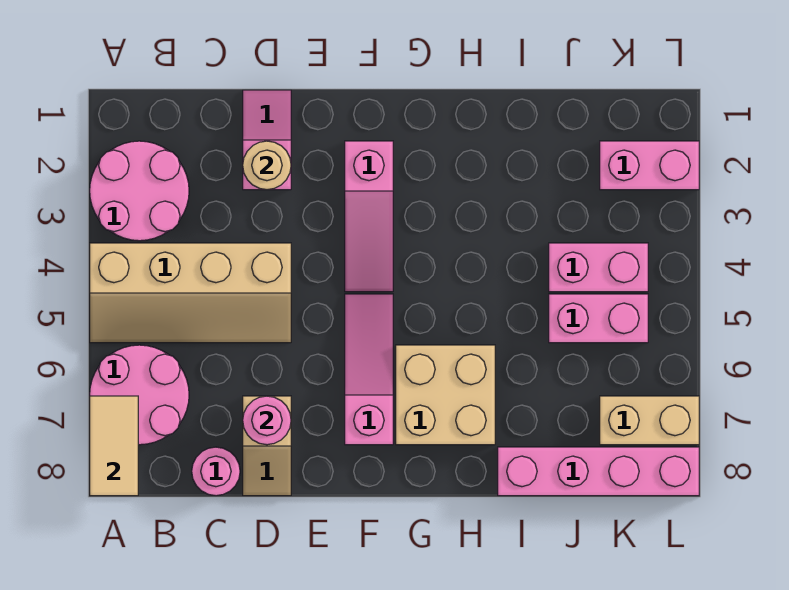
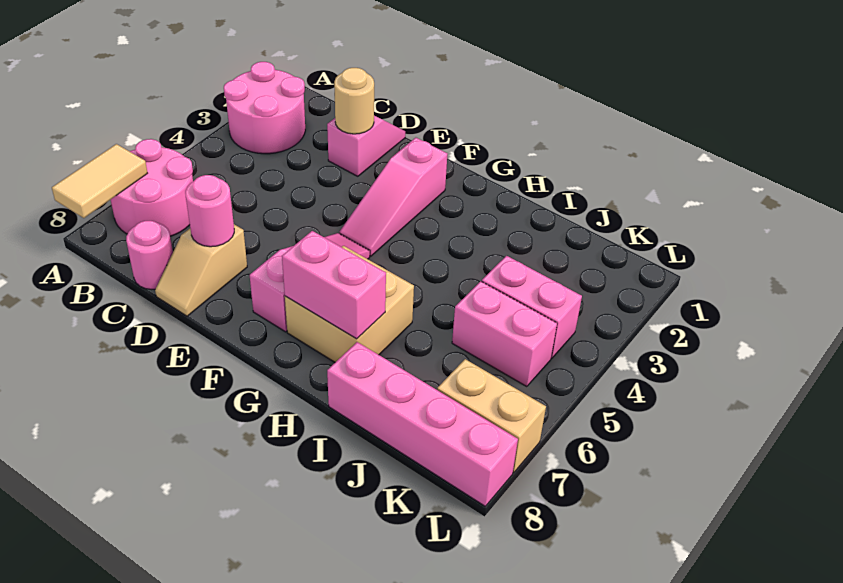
tan slope A4:D5 level 1 top 4 -> none
pink brick K2:L2 level 1 -> pink brick G7:H7 level 2

